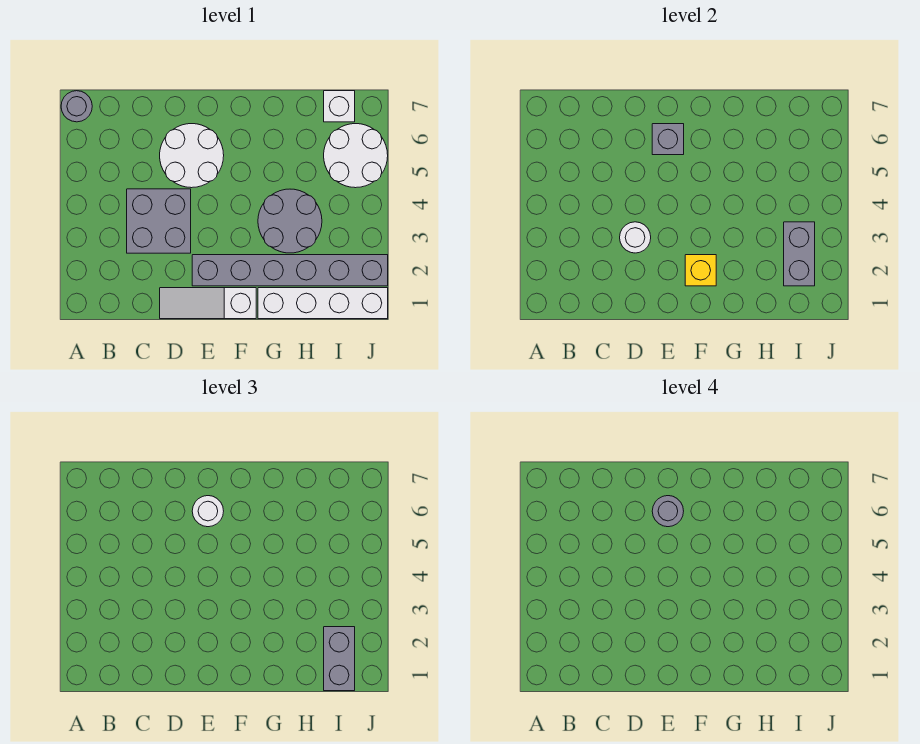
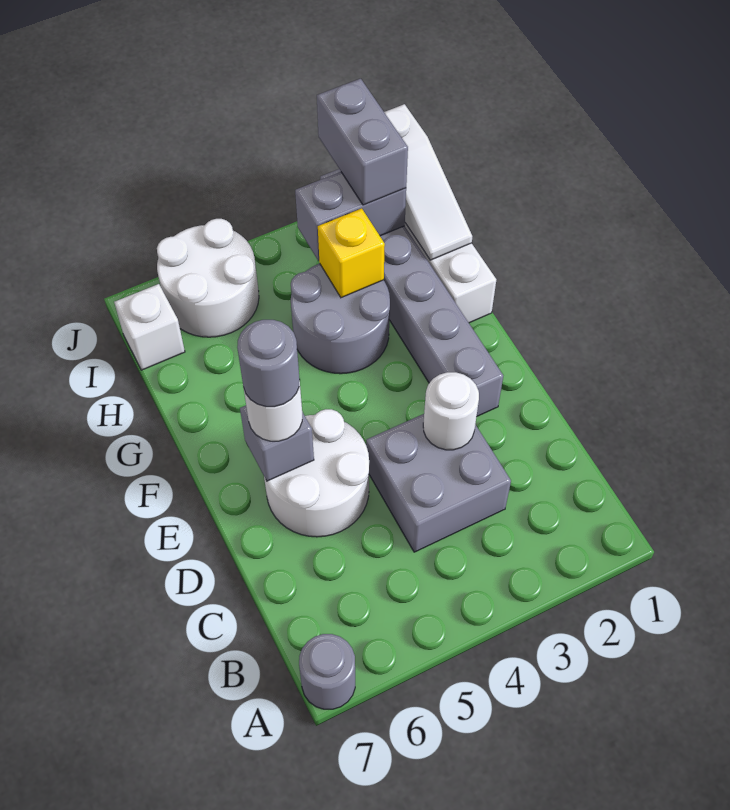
white slope D1:F1 level 1 top F -> white slope H1:J1 level 2 top J
yellow brick F2 level 2 -> yellow brick H3 level 2
grey brick I1:I2 level 3 -> grey brick I2:J2 level 3

